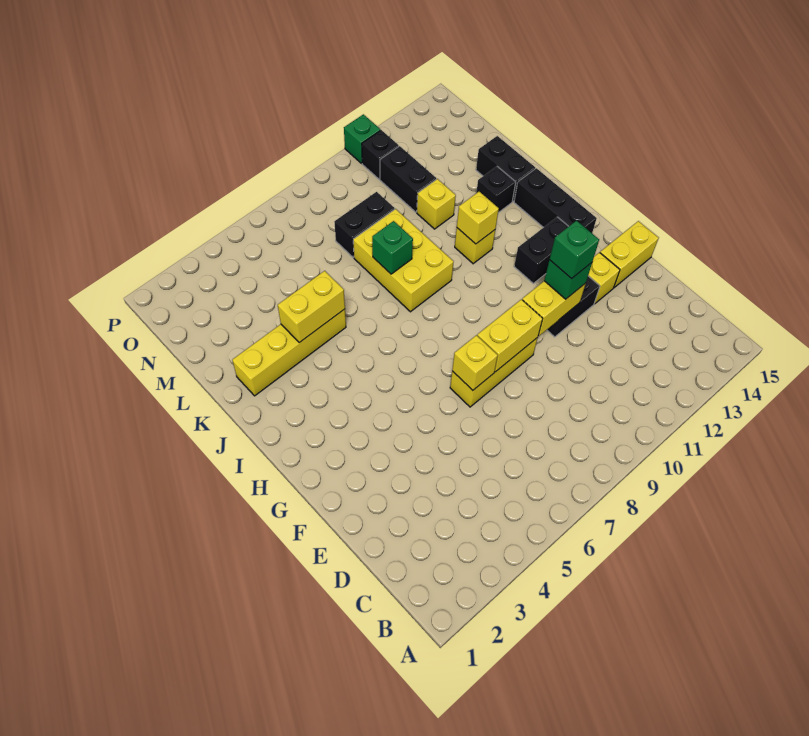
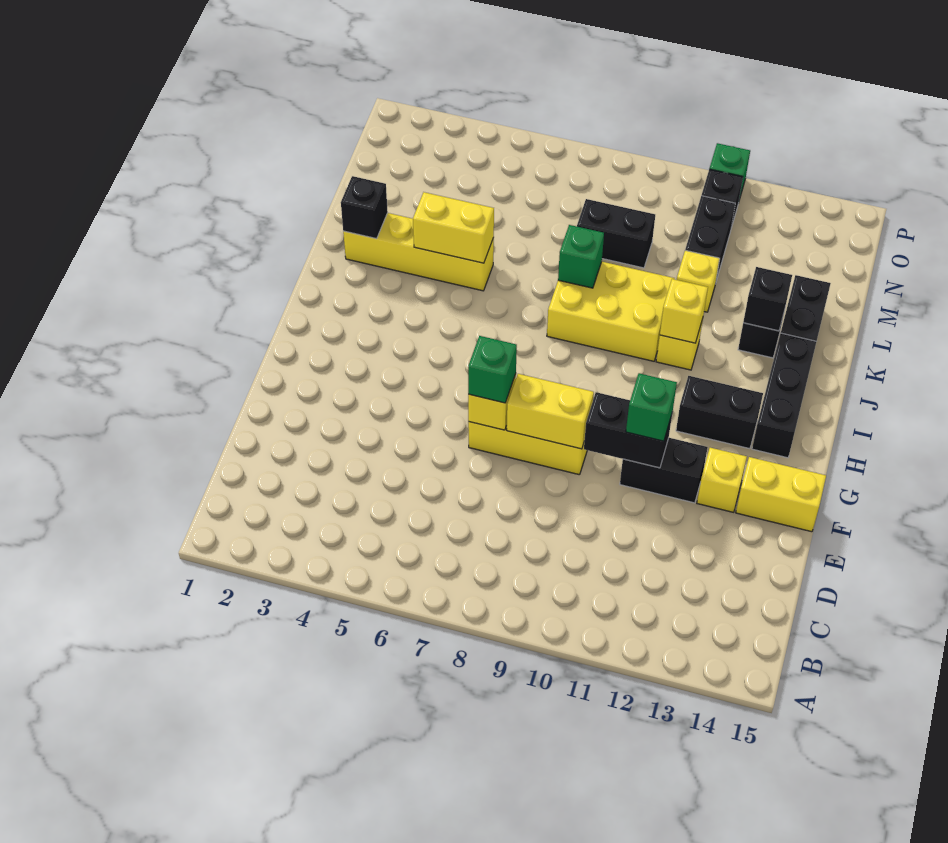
yellow brick F10:F11 level 2 -> black brick F10:F11 level 2
green brick F11 level 4 -> green brick F7 level 3
yellow brick J8:L9 level 1 -> yellow brick J8:K10 level 1
none -> black brick K2 level 2
none -> black brick K13 level 2

